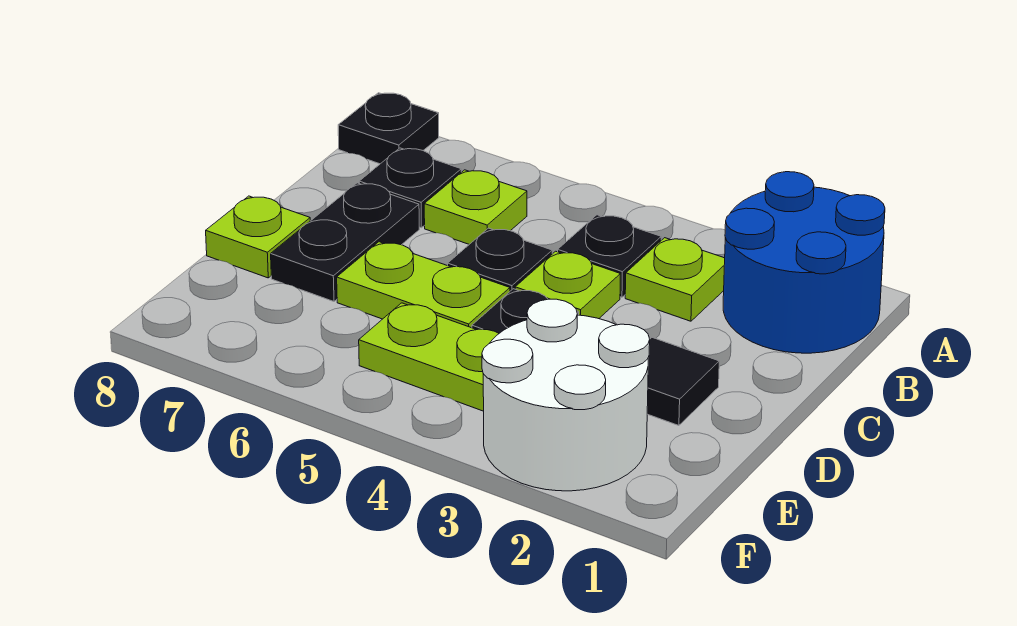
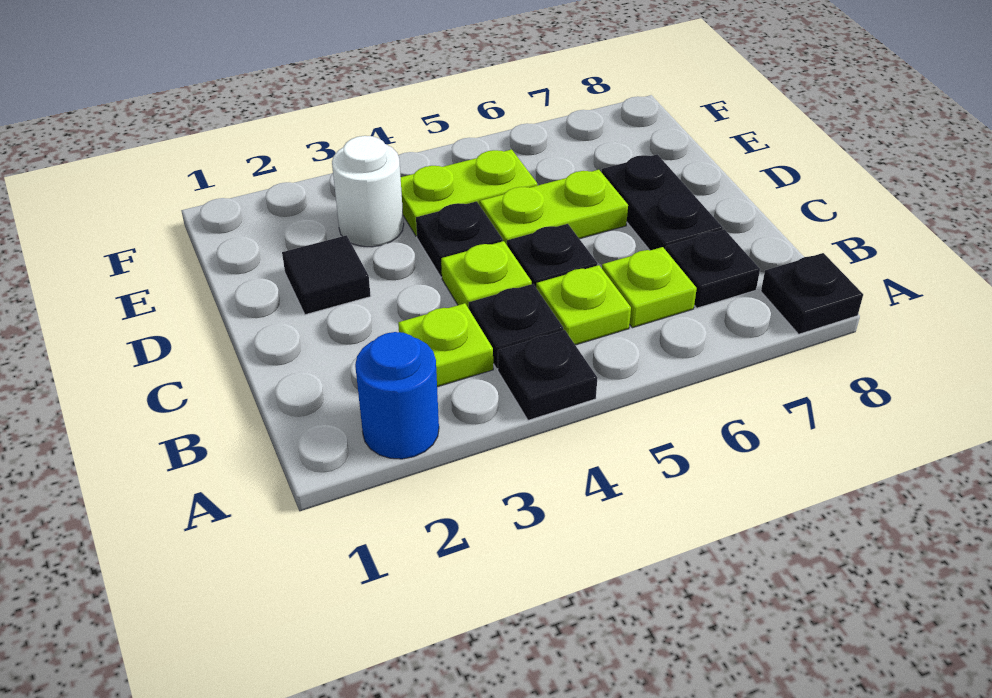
blue round brick A1:B2 level 1 -> blue round brick A2 level 1
none -> black plate A4 level 1
lime plate D8 level 1 -> lime plate B5 level 1
white round brick E2:F3 level 1 -> white round brick E3 level 1

